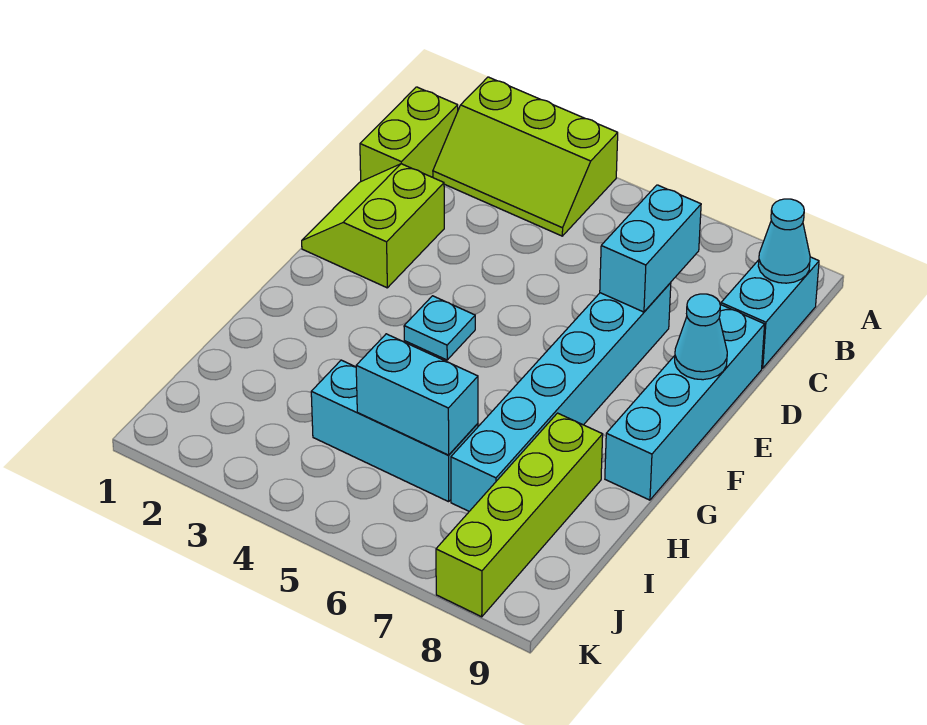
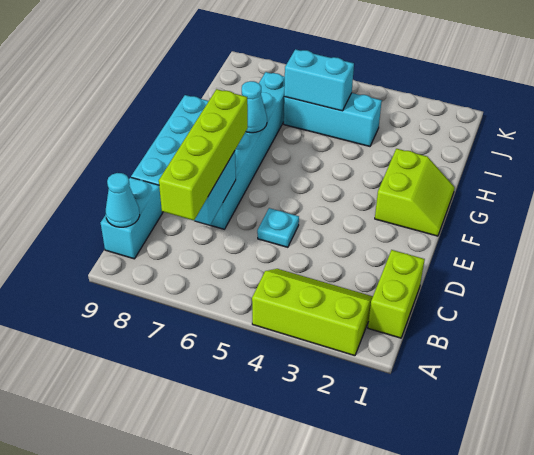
lime slope D1:E2 level 1 top 2 -> lime slope F1:G2 level 1 top 2
cyan cone E9 level 2 -> cyan cone G7 level 2
cyan plate F4 level 1 -> cyan plate D5 level 1
lime brick H8:K8 level 1 -> lime brick B7:E7 level 3

